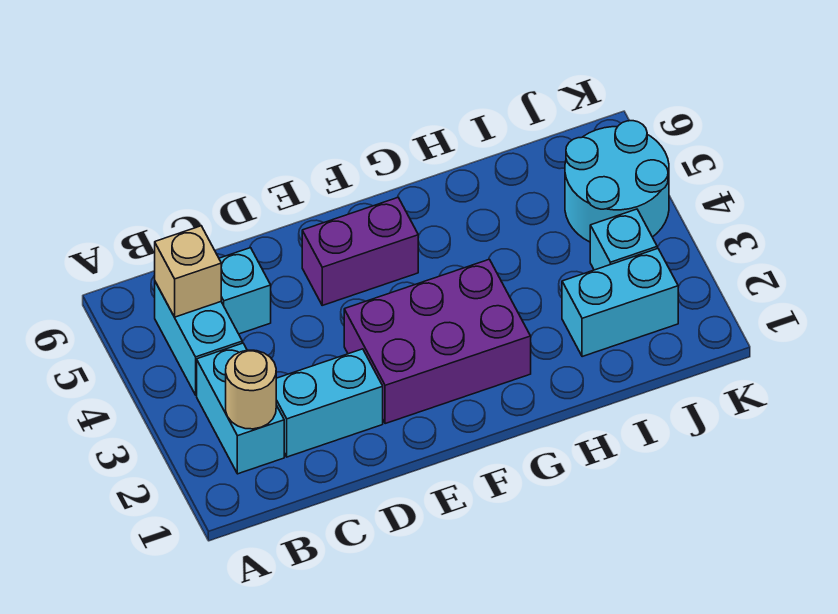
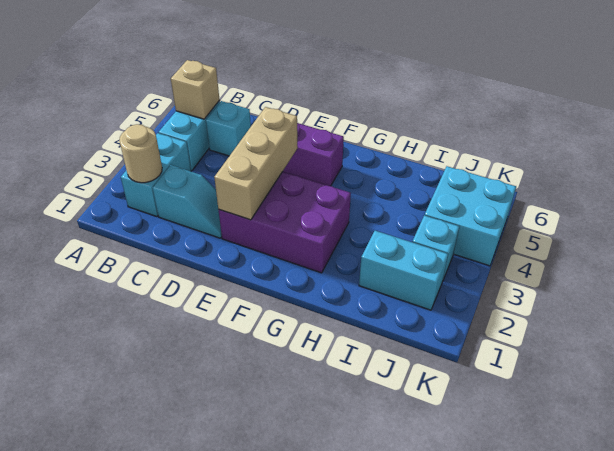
cyan brick C2:D2 level 1 -> cyan slope C2:D2 level 1 top C
none -> tan brick E2:E4 level 2
cyan round brick J4:K5 level 1 -> cyan brick J4:K5 level 1

